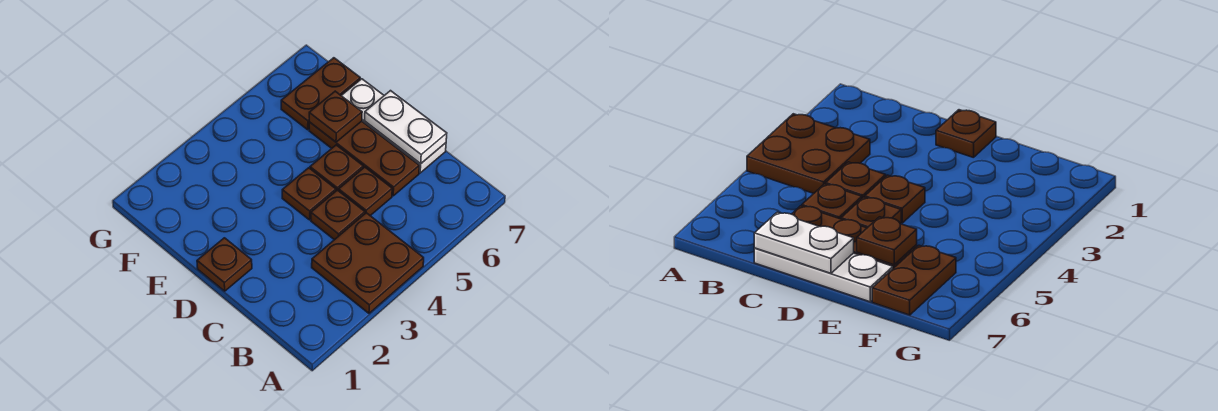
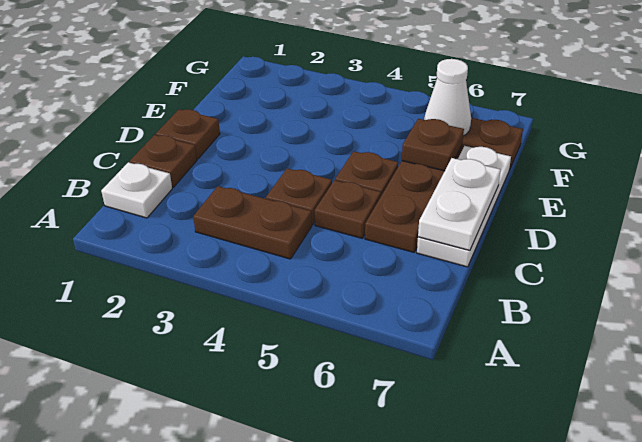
brown plate A3:B4 level 1 -> brown plate B3:B4 level 1
none -> white plate B1 level 1
brown plate D4 level 1 -> brown plate C1 level 1
none -> white cone F6 level 2

